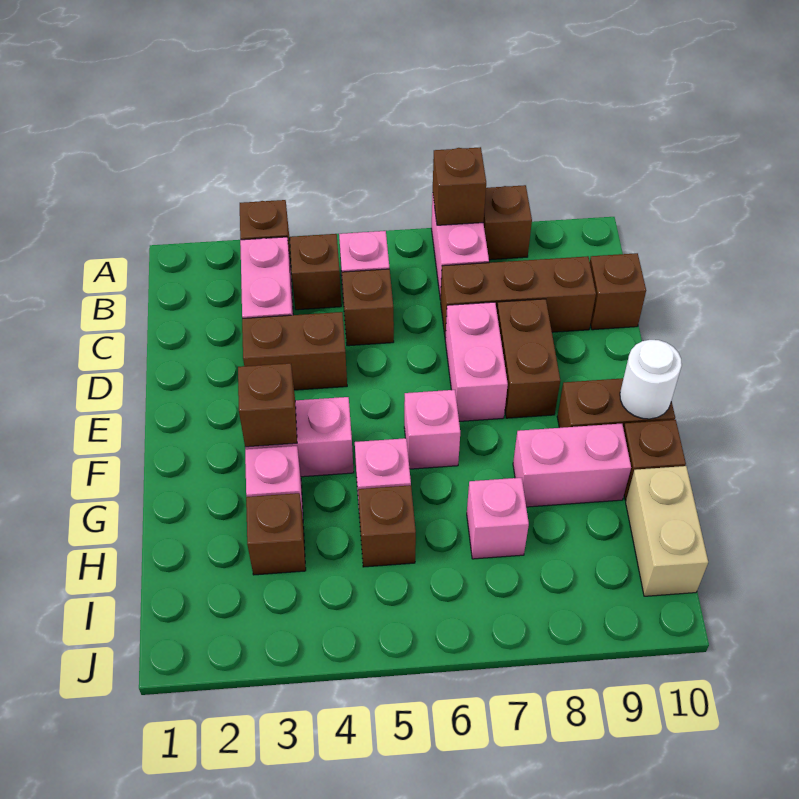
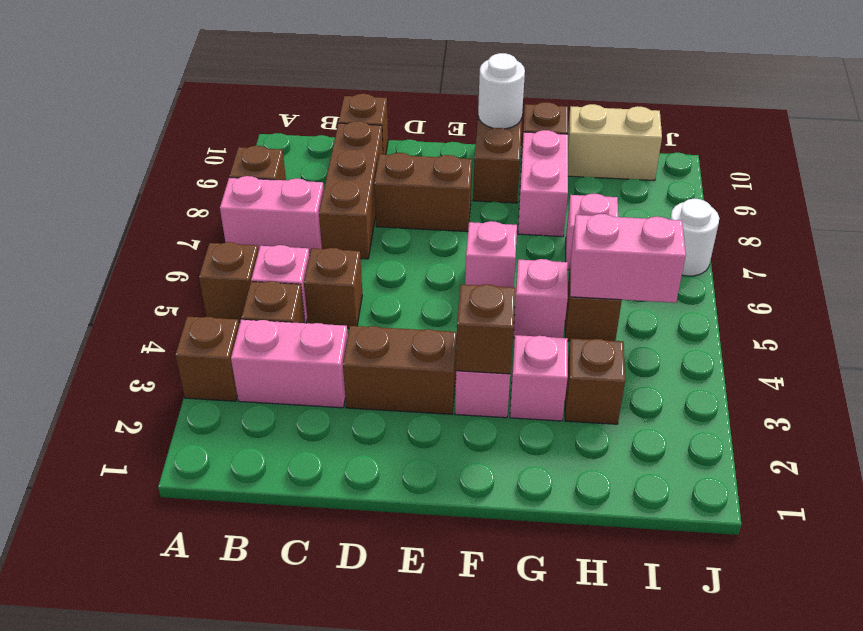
brown brick A7 level 2 -> brown brick A5 level 1
brown brick D3:D4 level 1 -> brown brick D3:E3 level 1
pink brick D7:E7 level 1 -> pink brick H5:I5 level 2
none -> white round brick J7 level 1

